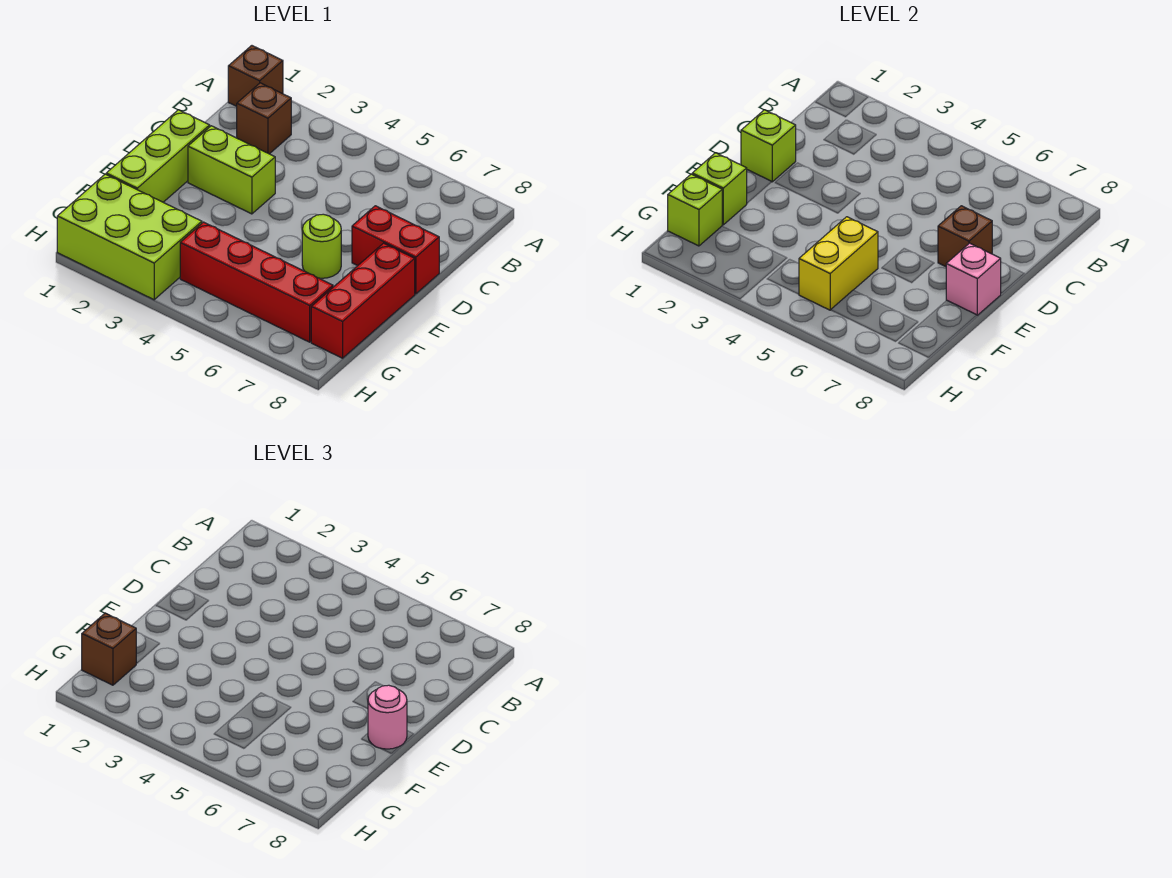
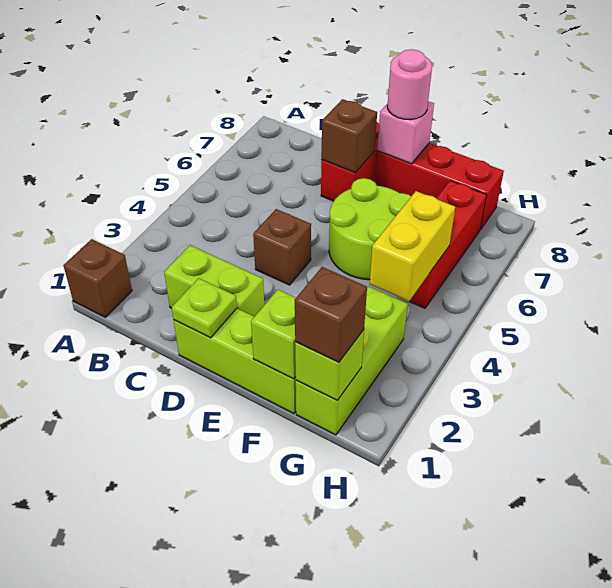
brown brick B2 level 1 -> brown brick D4 level 1
lime brick D1 level 2 -> lime plate D1 level 2
lime brick D2:D3 level 1 -> lime brick C2:D2 level 1
lime round brick E6 level 1 -> lime round brick E5:F6 level 1
yellow brick F5:G5 level 2 -> yellow brick G4:G5 level 2
lime brick G1:H3 level 1 -> lime brick G1:G3 level 1
red brick G4:G7 level 1 -> red brick G5:G7 level 1

